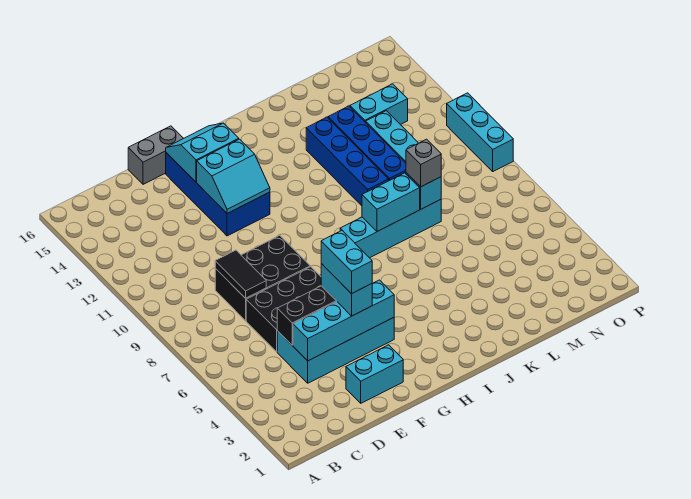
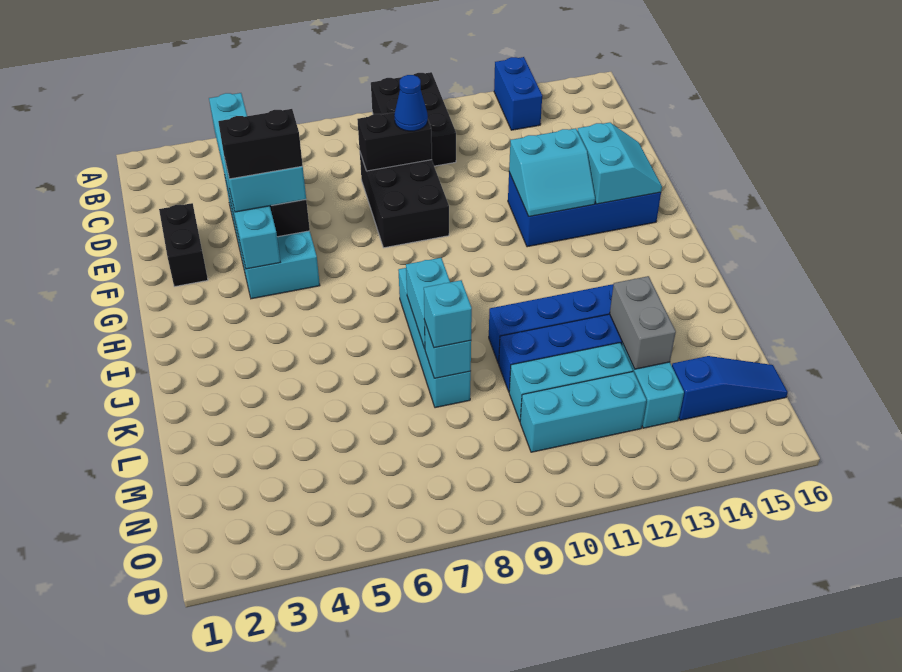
none -> blue brick A13:B13 level 1
cyan brick D4:G4 level 2 -> cyan brick B4:G4 level 2
black brick D6:F7 level 1 -> black brick A9:C10 level 1
black tile D8:D9 level 2 -> black brick D8:D9 level 2
none -> blue cone D9 level 3
cyan brick E2:F2 level 1 -> black brick E2:F2 level 1
grey brick E16:F16 level 1 -> grey brick L13:M13 level 2
cyan brick F4:F5 level 4 -> black brick F4:F5 level 4
cyan slope F12:G13 level 2 top 13 -> cyan slope F12:G13 level 2 top F
grey brick L8 level 3 -> cyan brick L8 level 3
none -> blue slope N14:N16 level 1 top 14
cyan brick P9:P11 level 1 -> cyan brick N10:N12 level 1

